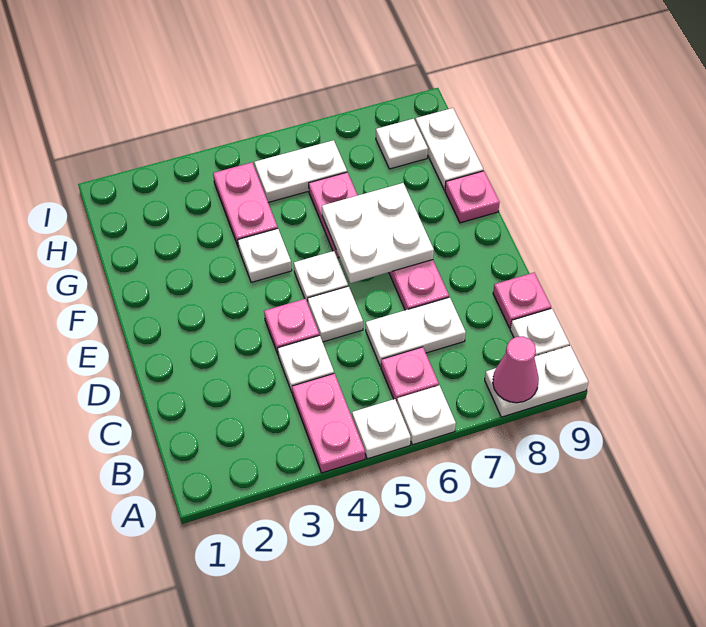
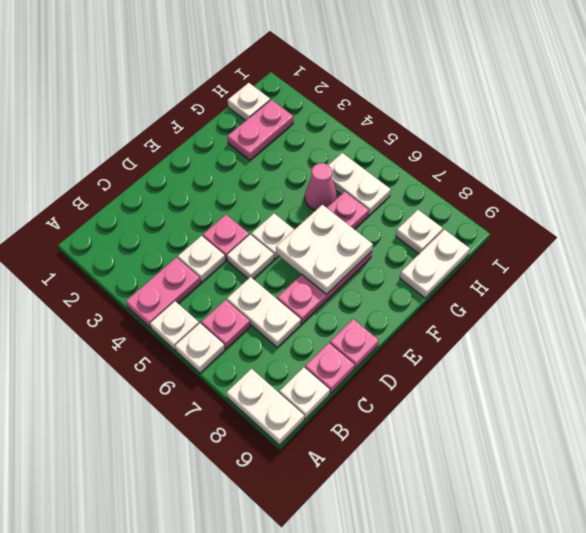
pink cone A8 level 2 -> pink cone G5 level 1
white plate F4 level 1 -> white plate H1 level 1
pink plate F9 level 1 -> pink plate D9 level 1
pink plate G4:H4 level 1 -> pink plate G2:H2 level 1

